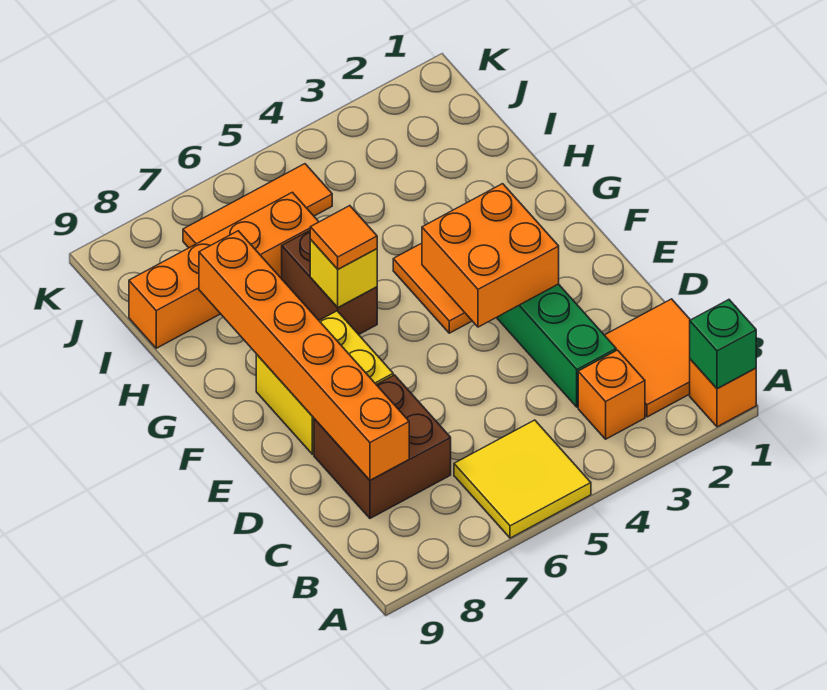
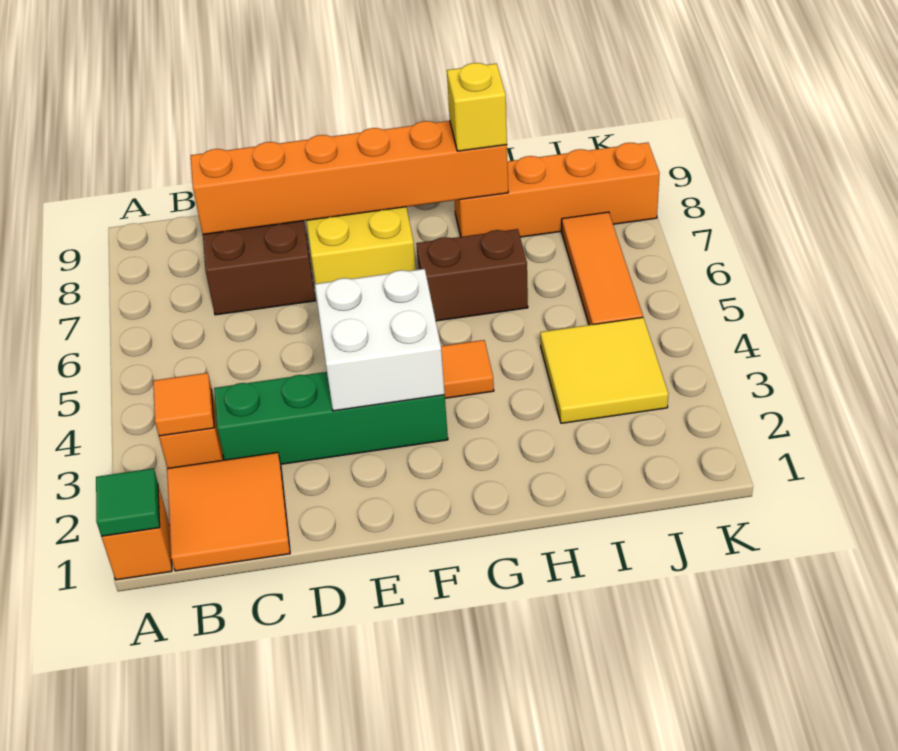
green brick A1 level 2 -> green tile A1 level 2
yellow tile A5:B6 level 1 -> yellow tile I3:J4 level 1
orange brick E3:F4 level 2 -> white brick E3:F4 level 2
yellow brick G6 level 2 -> yellow brick H8 level 3
orange tile G6 level 3 -> orange tile B3 level 2
orange brick I6:I9 level 1 -> orange brick H8:K8 level 1

